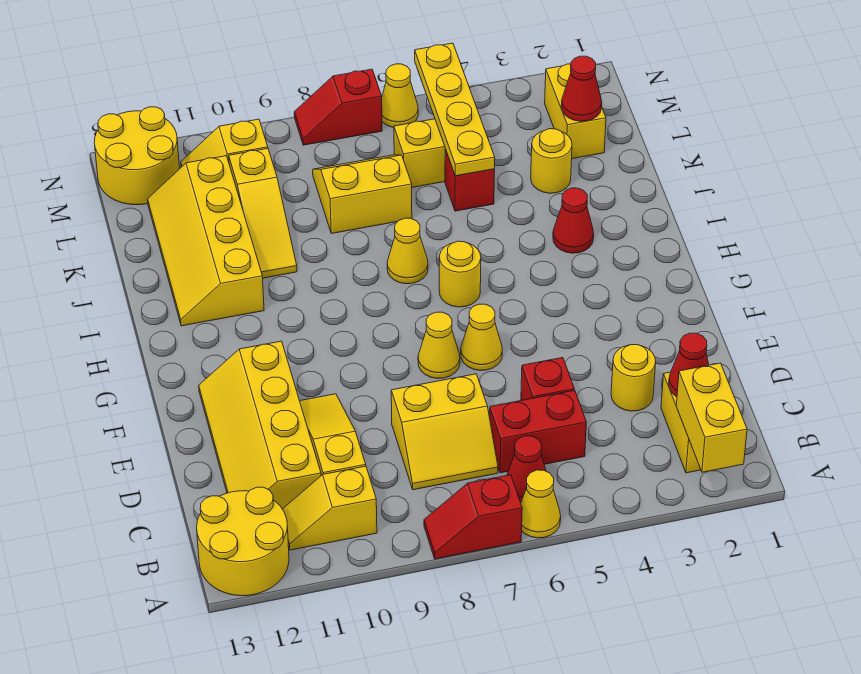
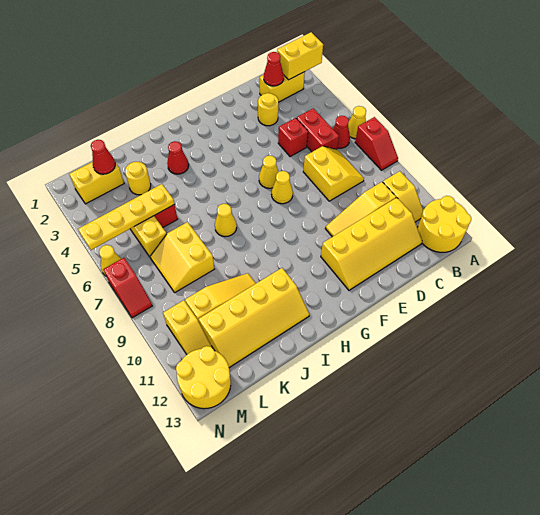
yellow round brick H6 level 1 -> none

